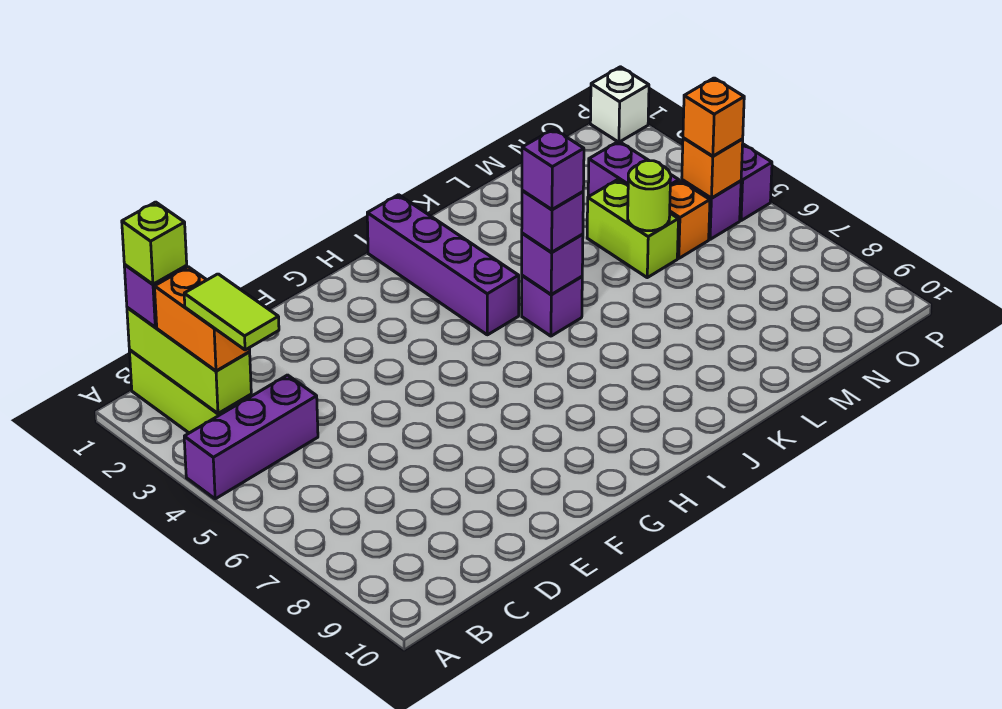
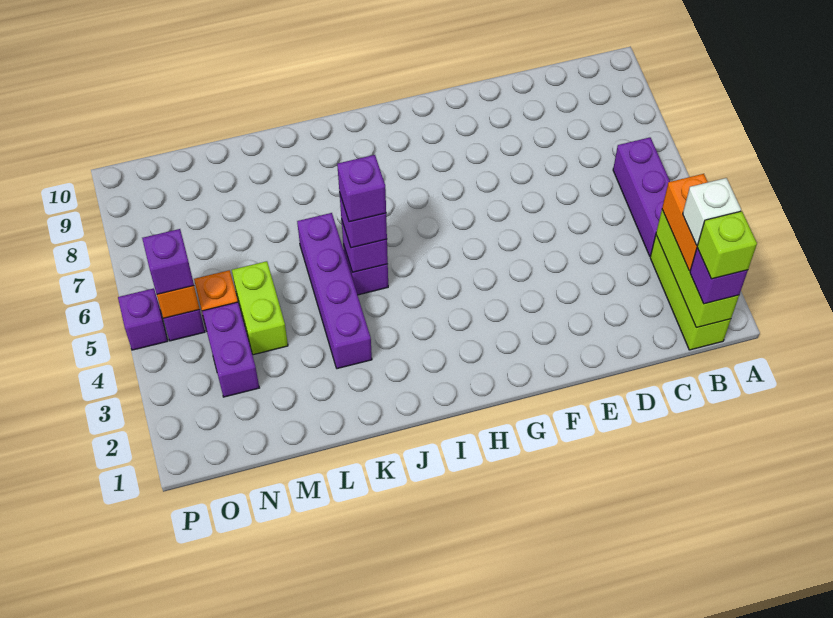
purple brick A4:C4 level 1 -> purple brick B4:B6 level 1
lime tile B3:B4 level 4 -> none
purple brick I1:I4 level 1 -> purple brick K3:K6 level 1
lime round brick M5 level 2 -> none
orange brick O5 level 3 -> purple brick O5 level 3
white brick P1 level 1 -> white brick B2 level 4

